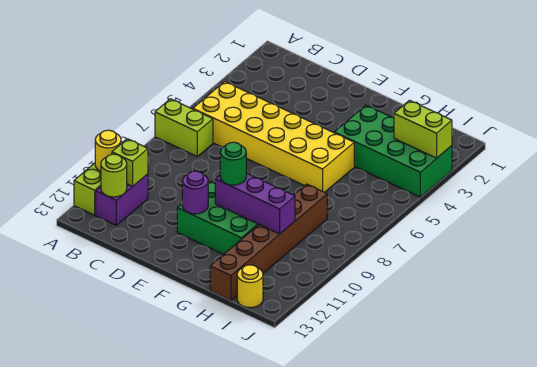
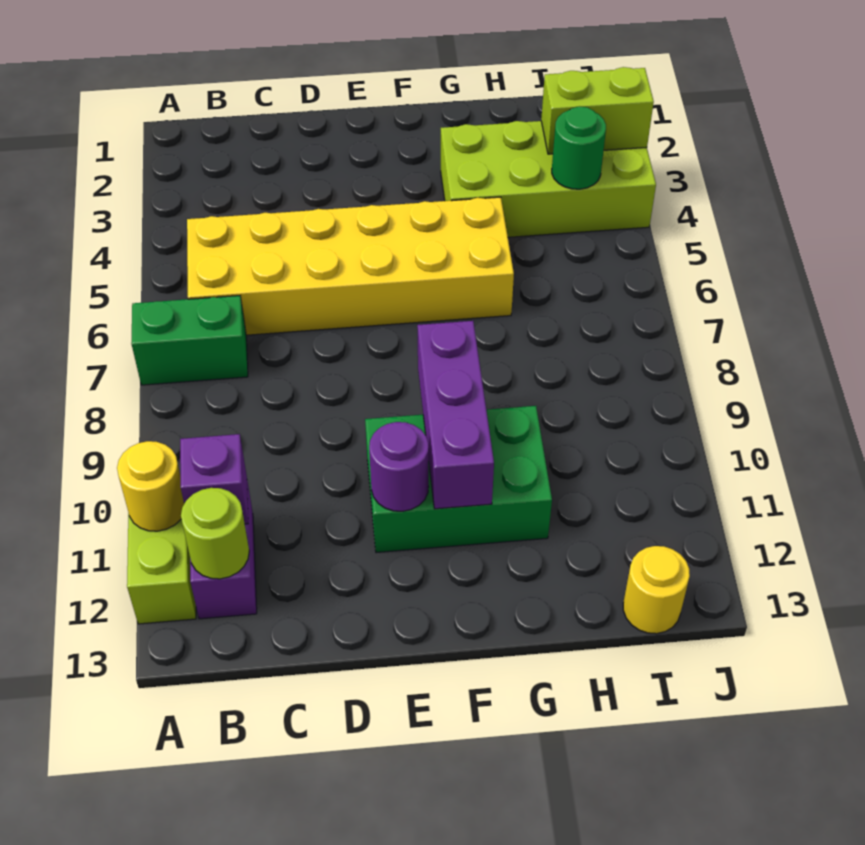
lime brick A7:B7 level 1 -> green brick A7:B7 level 1
lime brick B11 level 2 -> purple brick B11 level 2
purple brick F10:H10 level 2 -> purple brick F9:F11 level 2
green round brick F10 level 3 -> green round brick I4 level 2
green brick G3:J4 level 1 -> lime brick G3:J4 level 1
brown brick H8:H13 level 1 -> none

